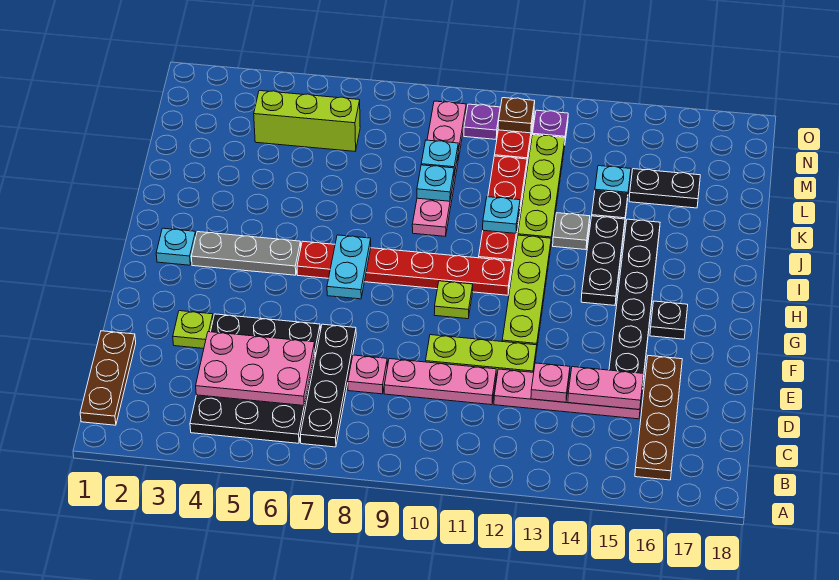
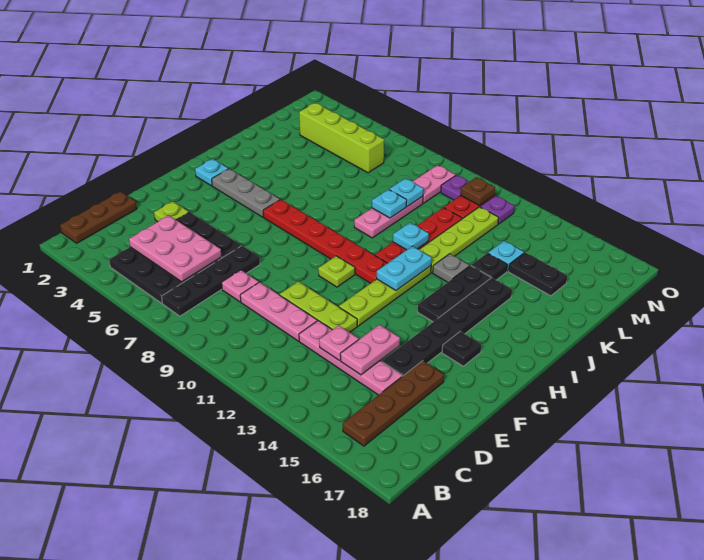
pink plate D14:D15 level 2 -> pink plate D14:E14 level 2
cyan plate G7:H7 level 2 -> cyan plate H12:I12 level 2
lime brick M4:M6 level 1 -> lime brick M3:M6 level 1

